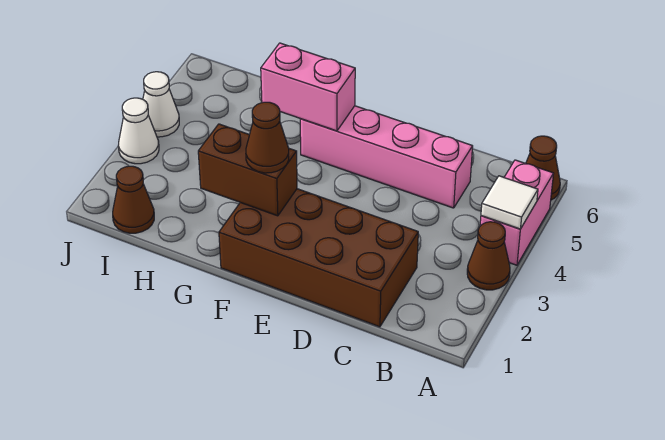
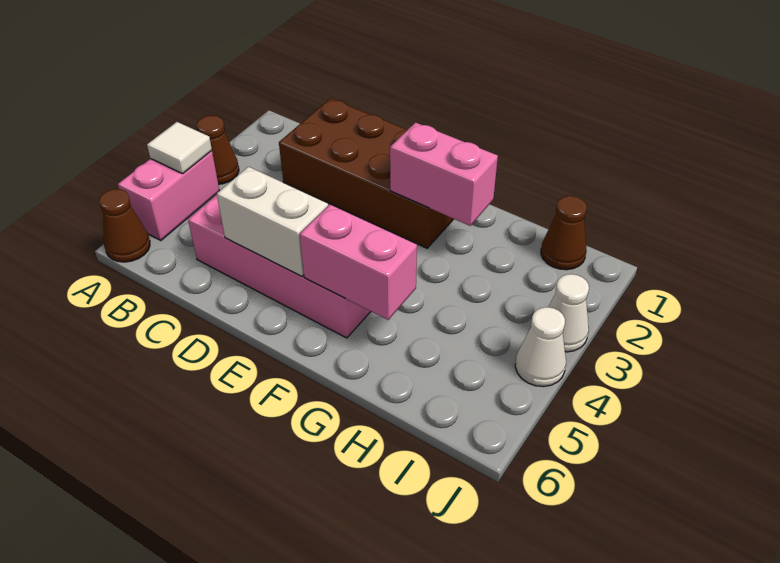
none -> white brick D5:E5 level 2
brown brick F2:G2 level 2 -> pink brick F2:G2 level 2
brown cone F2 level 3 -> none

